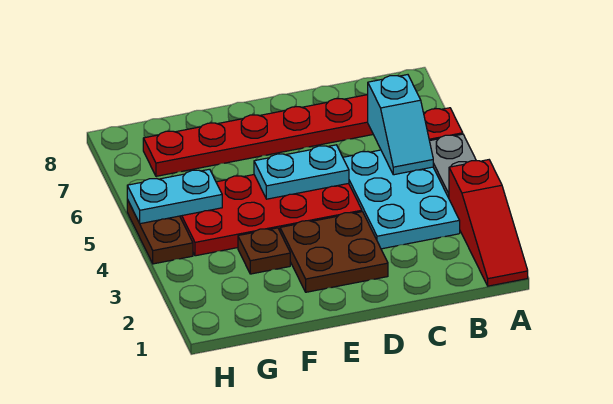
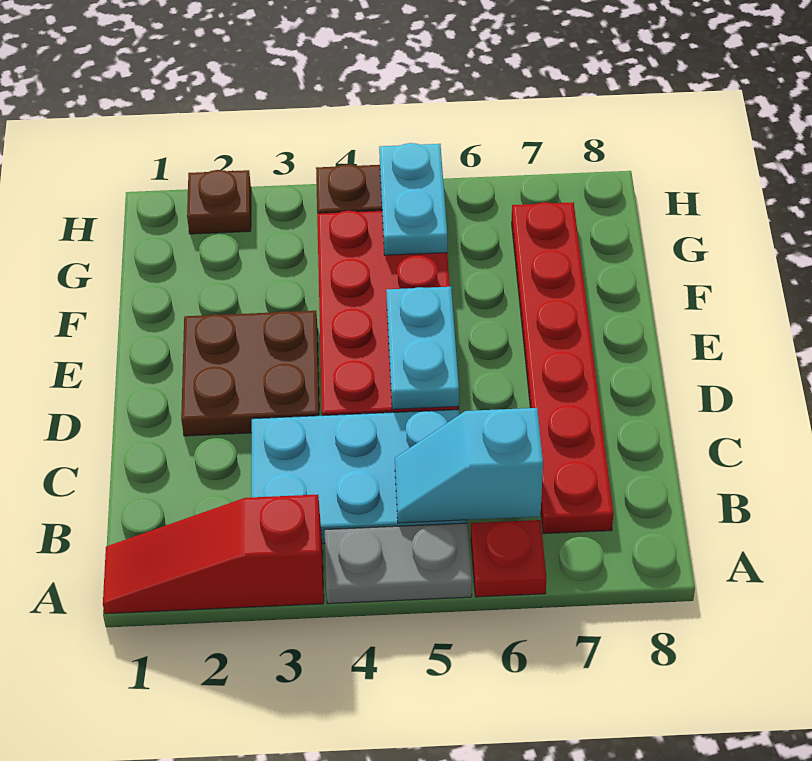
brown plate F3 level 1 -> brown plate H2 level 1

